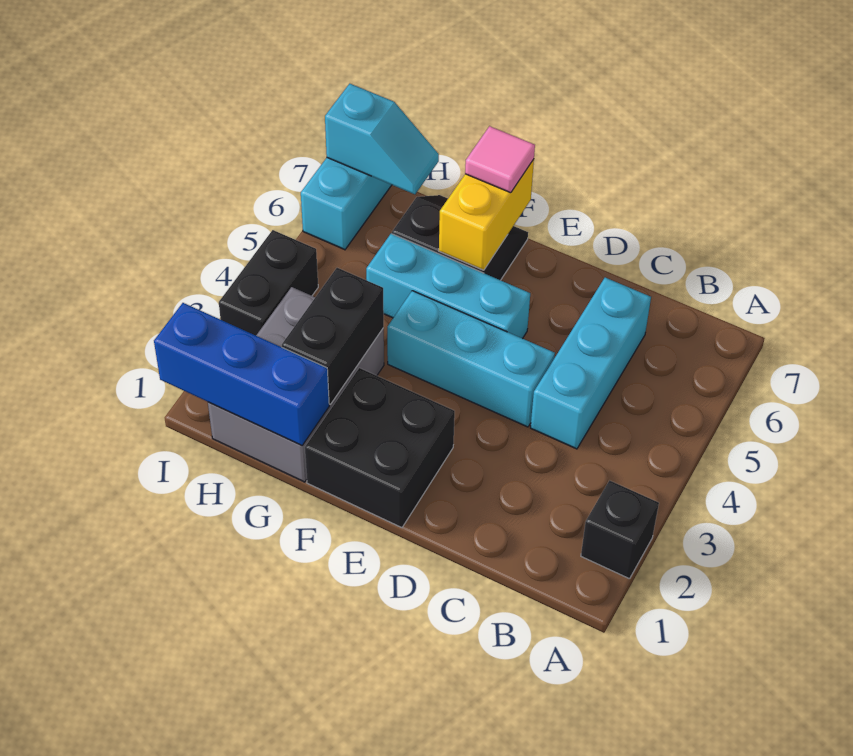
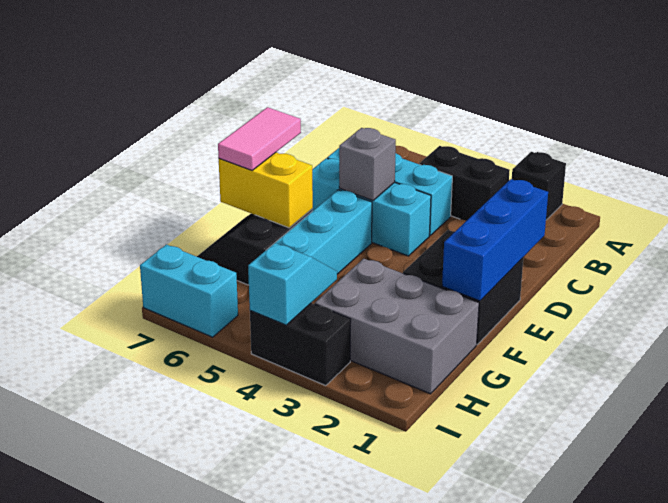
cyan brick D4:F4 level 1 -> cyan brick D4:D6 level 1
none -> grey brick D5 level 2
pink tile F7 level 3 -> pink tile E7:F7 level 3
blue brick G1:I1 level 2 -> blue brick D1:F1 level 2
black brick G2:G3 level 2 -> black brick B3:B4 level 1
cyan slope H7:I7 level 2 top I -> cyan slope H4:I4 level 2 top I

